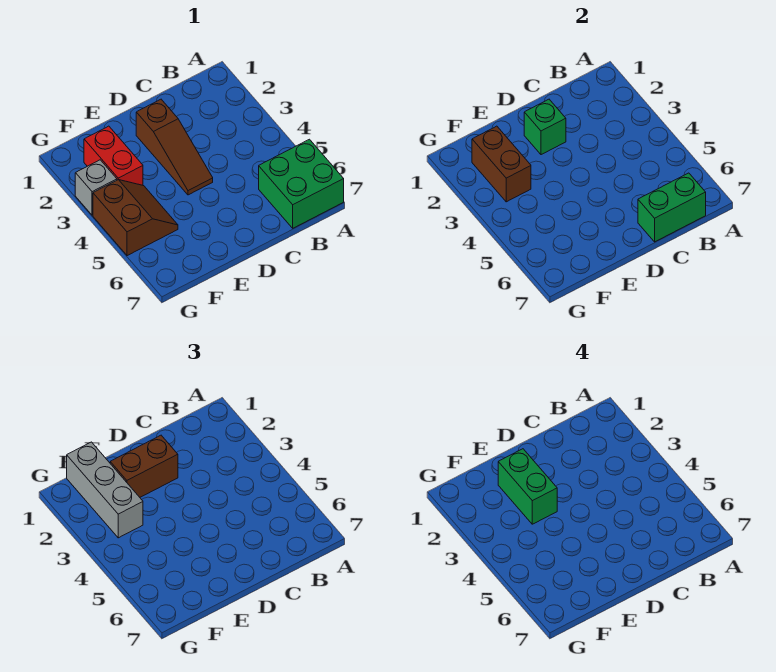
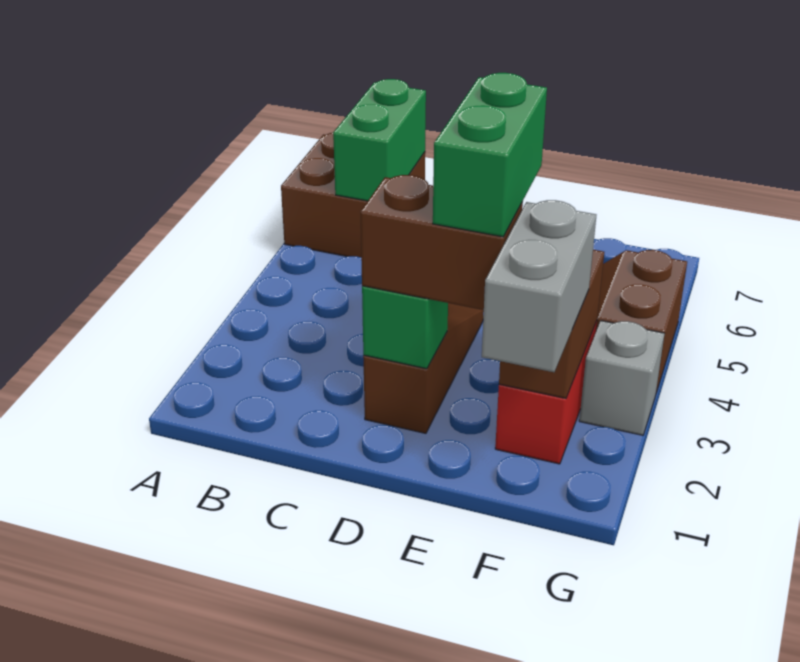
green brick A6:B7 level 1 -> brown brick A6:B7 level 1
green brick B7:C7 level 2 -> green brick B6:B7 level 2
grey brick F1:F3 level 3 -> grey brick F1:F2 level 3

